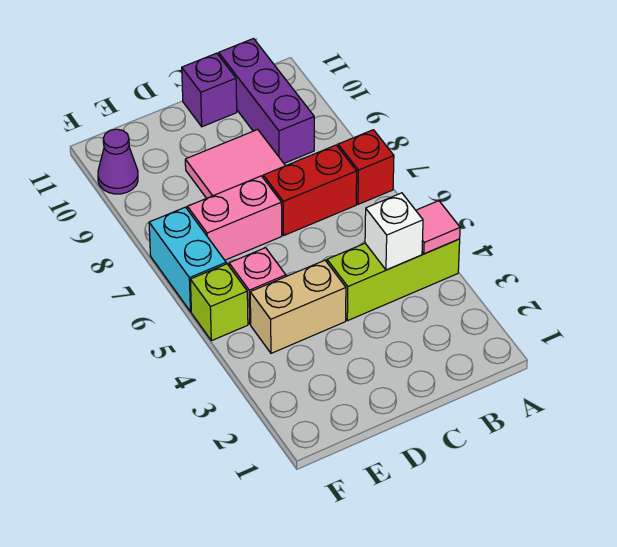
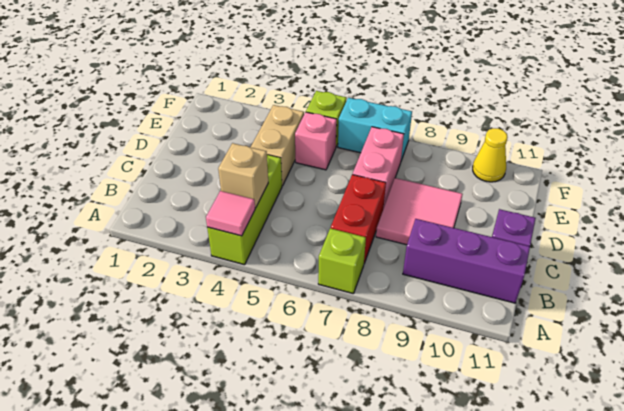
red brick A7 level 1 -> lime brick A7 level 1
white brick B4 level 2 -> tan brick B4 level 2
purple cone F10 level 1 -> yellow cone F10 level 1

